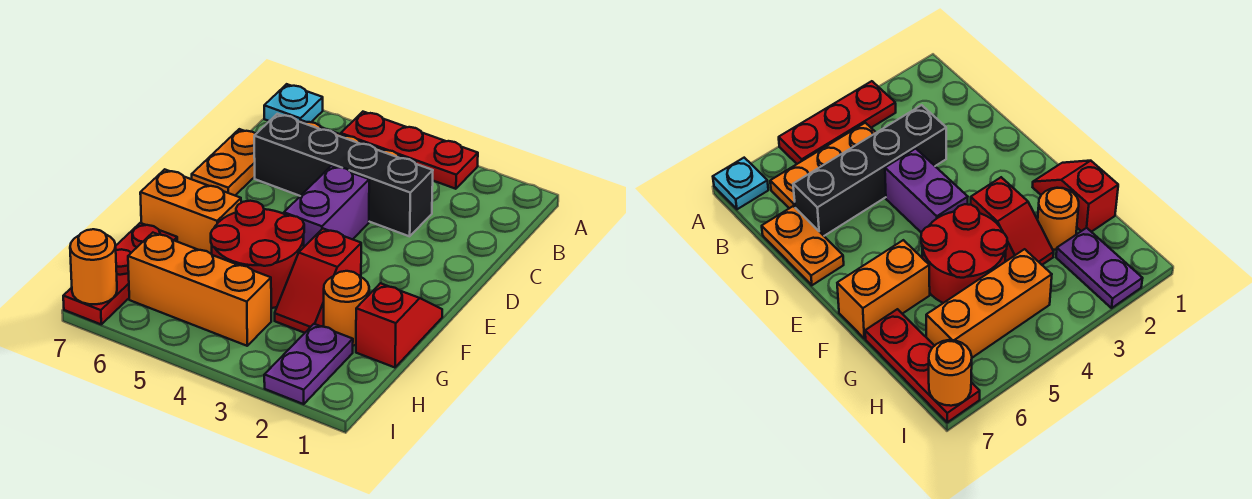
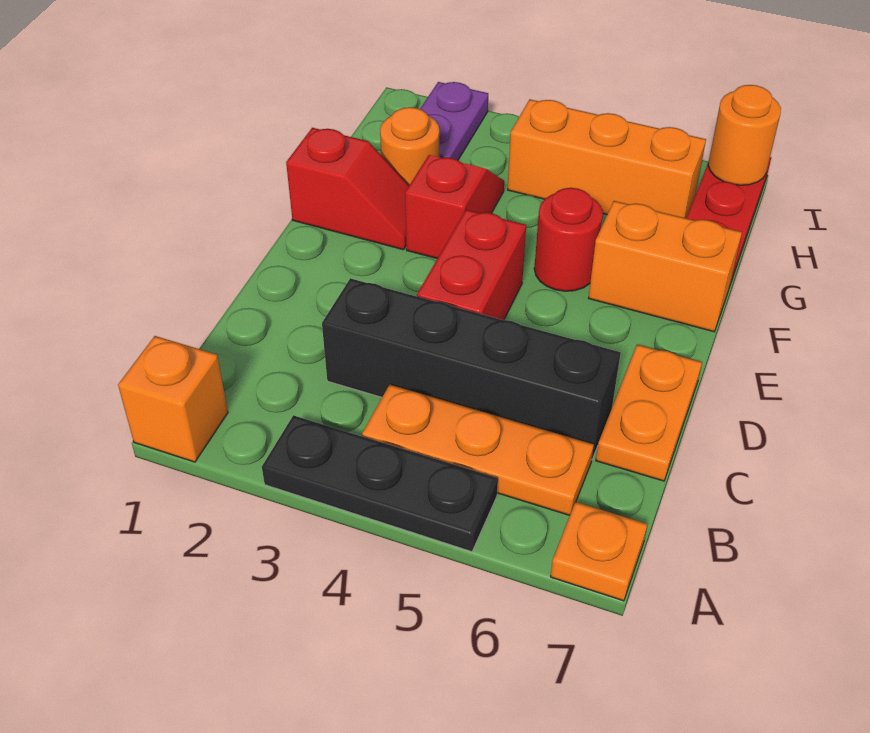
none -> orange brick A1 level 1
red plate A3:A5 level 1 -> black plate A3:A5 level 1
cyan plate A7 level 1 -> orange plate A7 level 1
purple brick D4:E4 level 1 -> red brick D4:E4 level 1
red slope F1:G1 level 1 top G -> red slope F1:F2 level 1 top 1
red round brick F4:G5 level 1 -> red round brick F5 level 1

